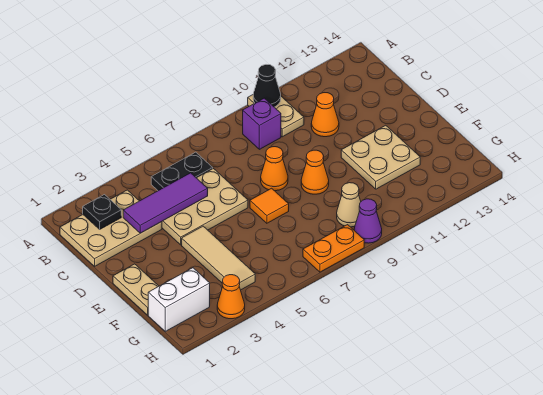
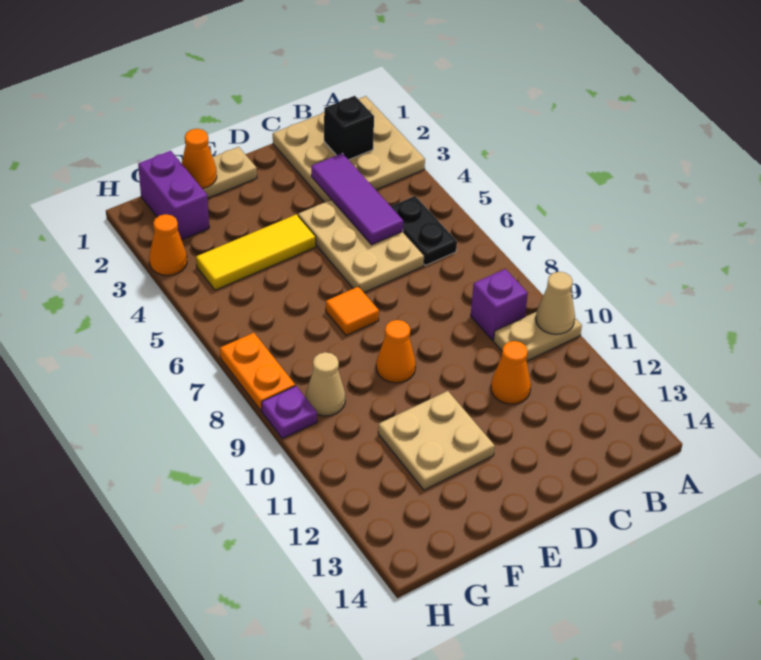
black cone A10 level 2 -> tan cone A10 level 2
tan plate B1:C3 level 1 -> tan plate A1:C3 level 1
black plate B2 level 2 -> black brick B2 level 2
orange cone D8 level 1 -> orange cone F1 level 2
tan tile E4:G4 level 1 -> yellow tile E4:G4 level 1
white brick G1:G2 level 1 -> purple brick G1:G2 level 1
purple cone H9 level 1 -> purple plate H9 level 1

